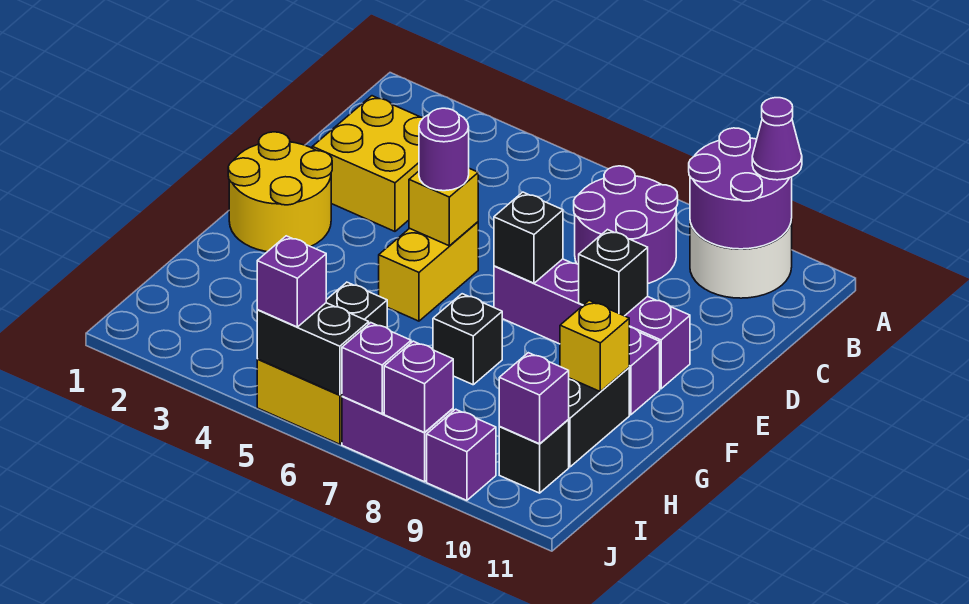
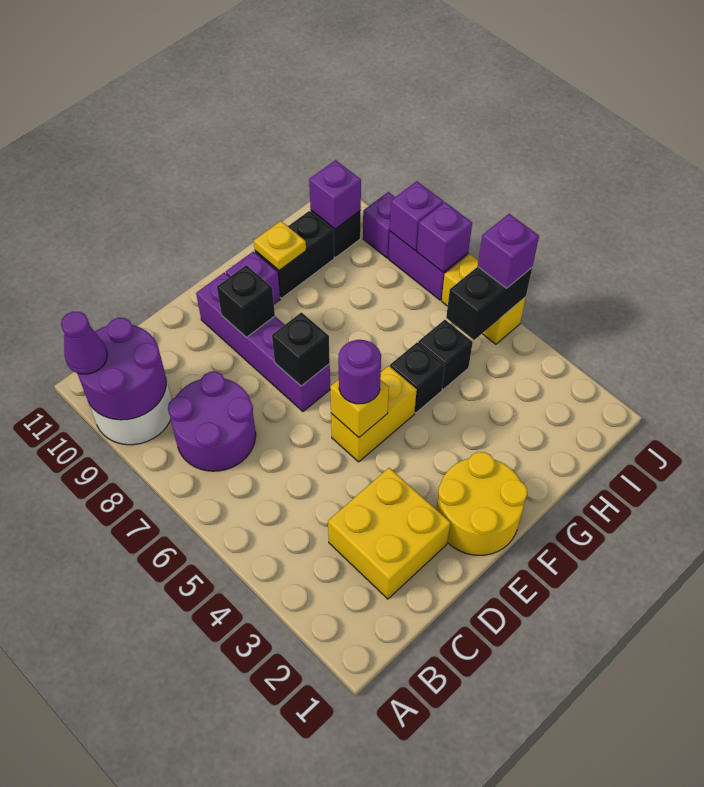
black brick G7 level 1 -> black brick G5 level 1
yellow brick G10 level 2 -> yellow plate G10 level 2
black brick J5:J6 level 2 -> black brick I5:J5 level 2

